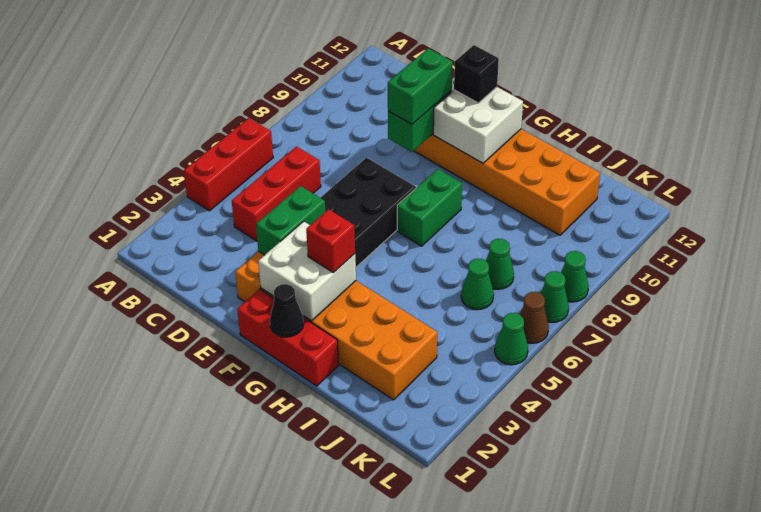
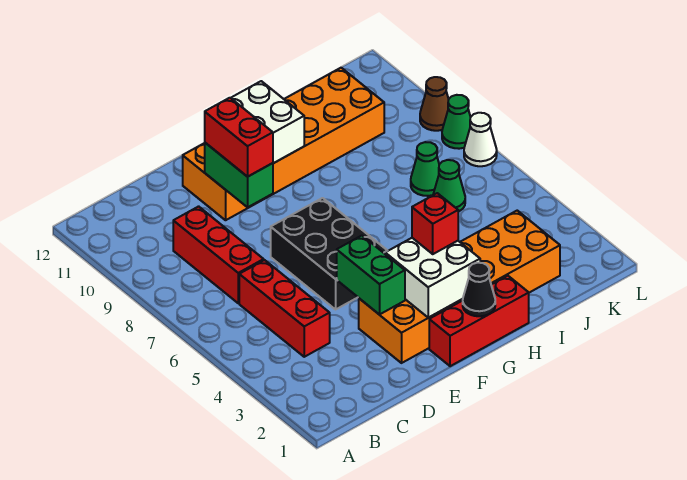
red brick A4:A6 level 1 -> red brick C7:C9 level 1
green brick E9:E10 level 3 -> red brick E9:E10 level 3
black brick F11 level 3 -> none
green brick G7:G8 level 1 -> none
green cone L5 level 1 -> none
brown cone L6 level 1 -> brown cone L9 level 1
green cone L7 level 1 -> white cone L7 level 1

